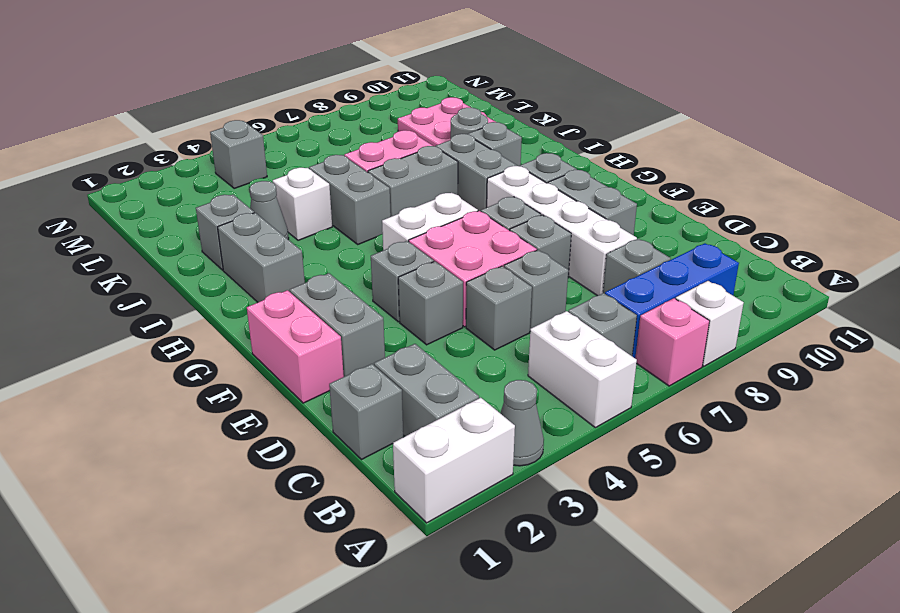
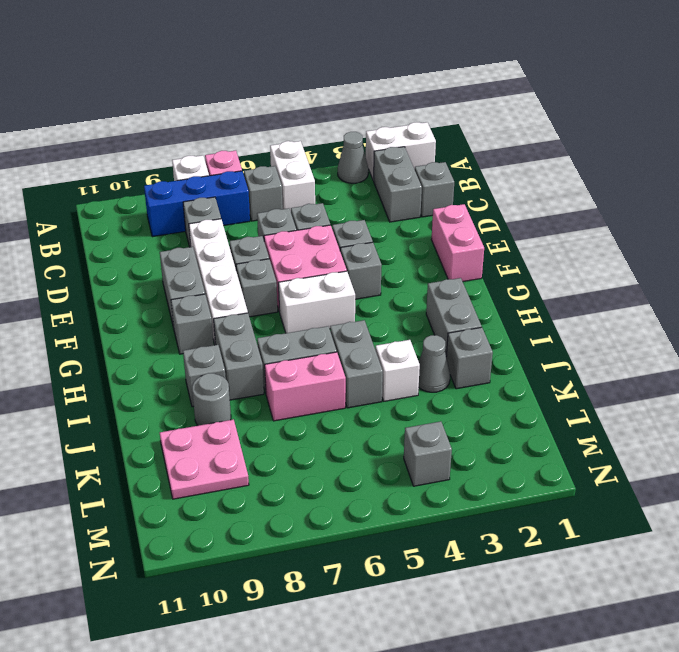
grey brick E2:F2 level 1 -> none

